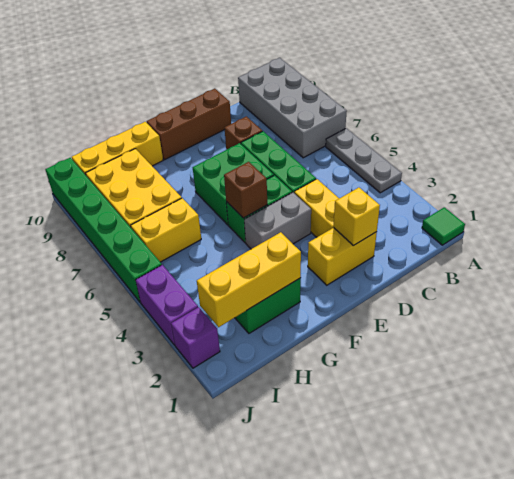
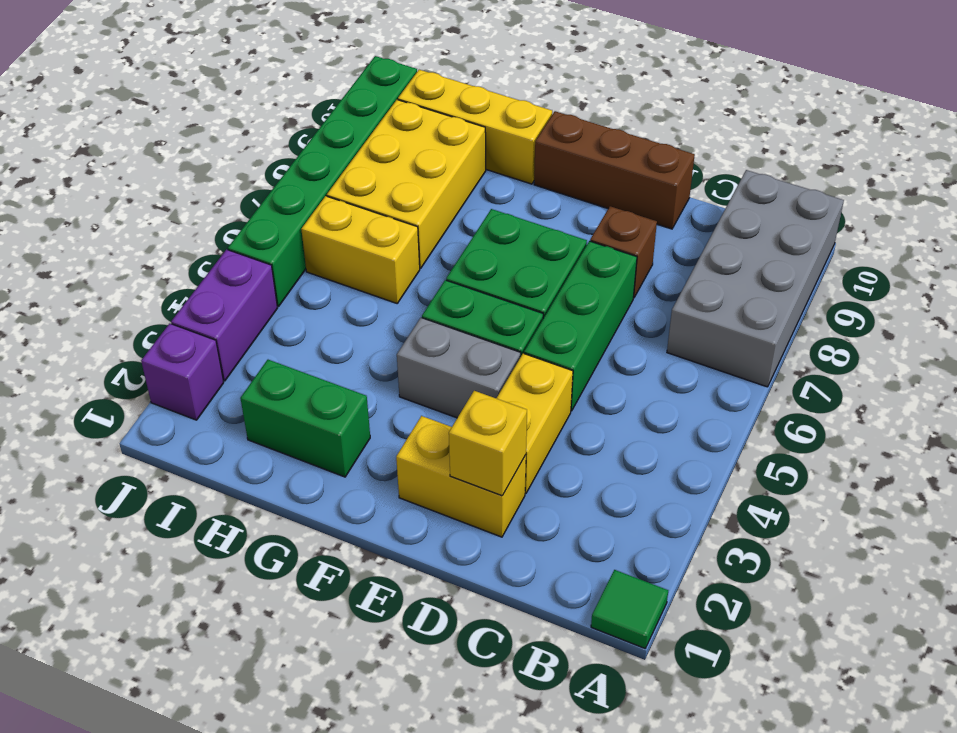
grey plate A4:A6 level 1 -> none
brown brick F5 level 2 -> none
yellow brick G2:I2 level 2 -> none

